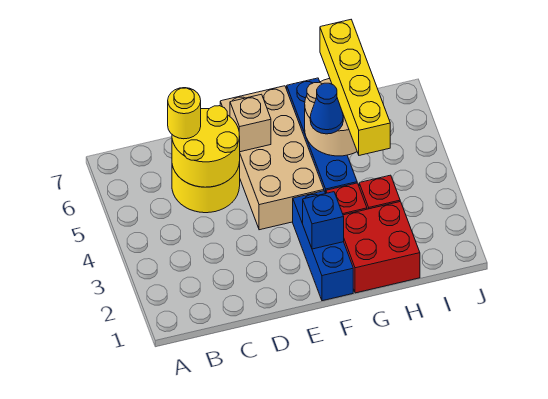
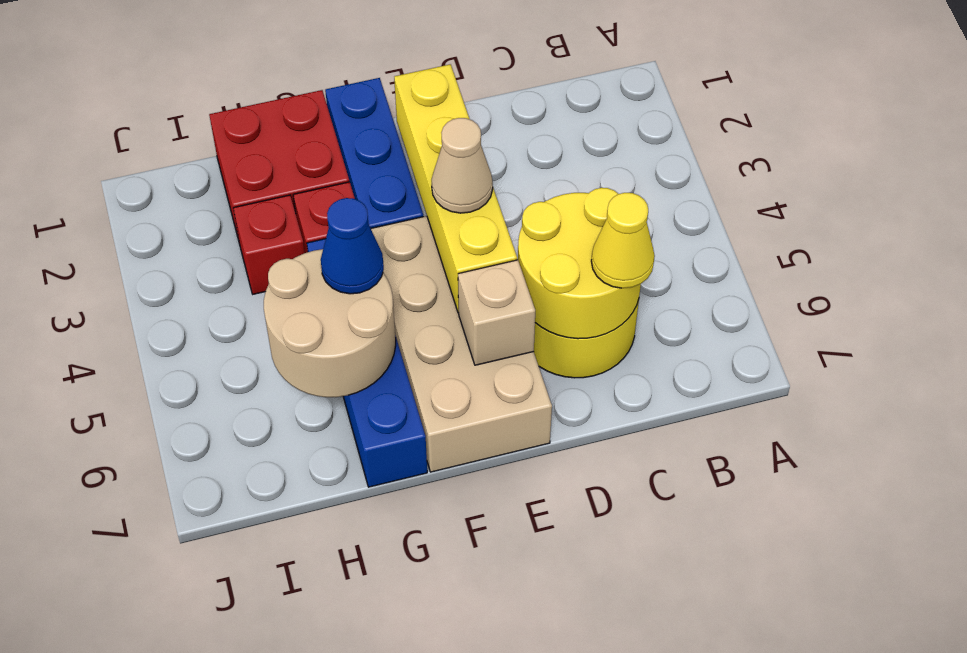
yellow round brick C6 level 3 -> yellow cone C6 level 3
none -> tan cone E4 level 3
blue brick F2 level 2 -> none
yellow brick H4:H7 level 3 -> yellow brick E2:E5 level 2

